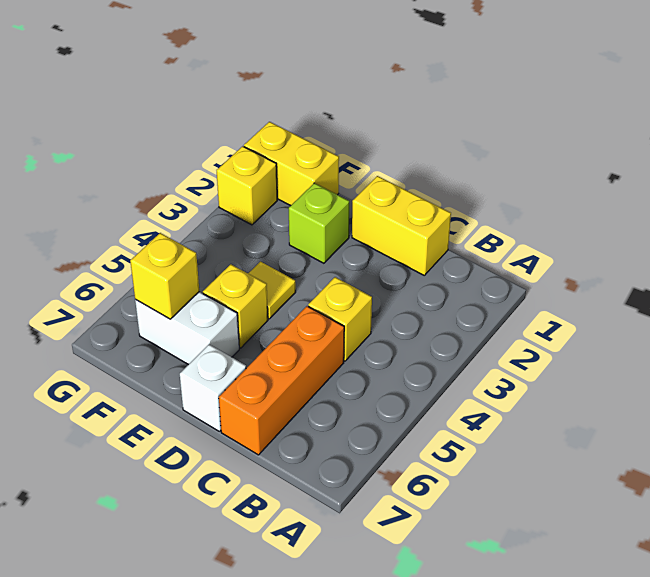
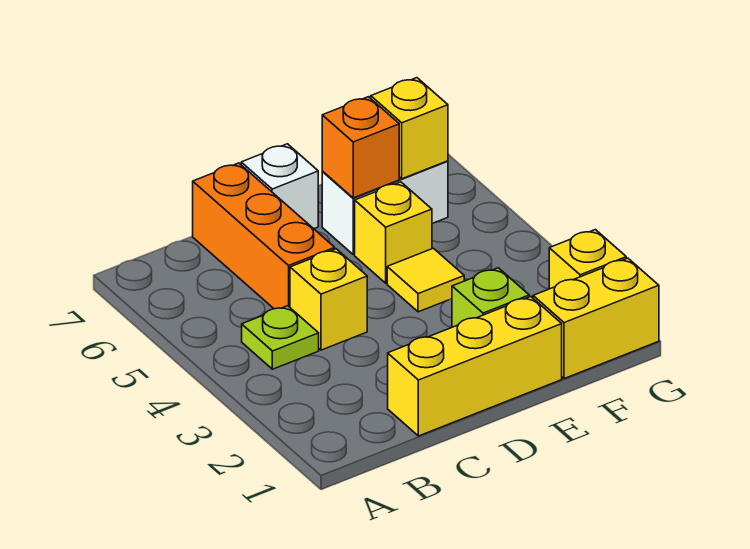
none -> lime plate B4 level 1
yellow brick C1:D1 level 1 -> yellow brick C1:E1 level 1
none -> orange brick E6 level 2

